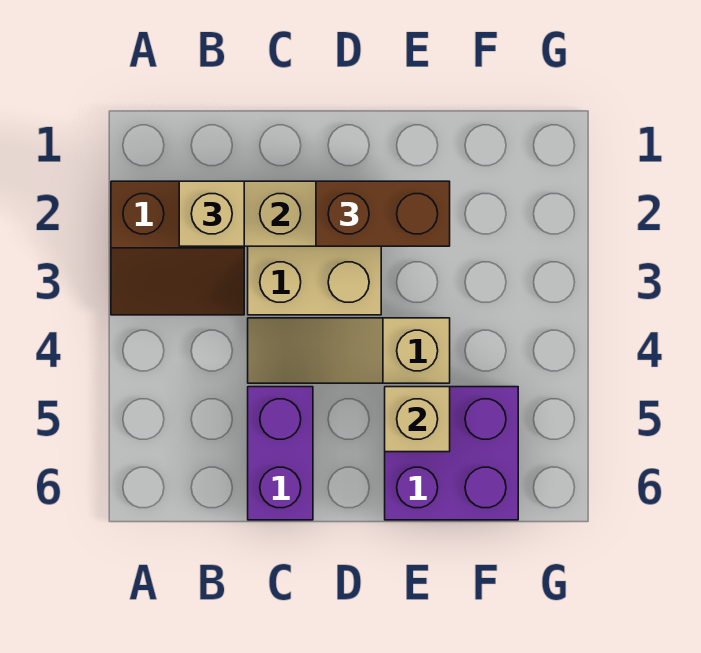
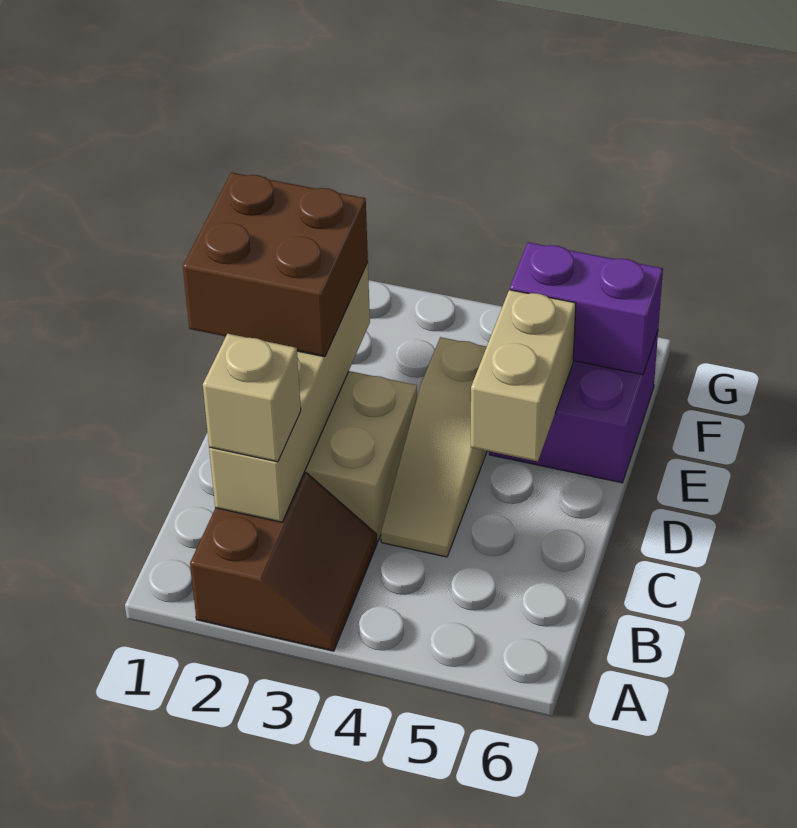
purple brick C5:C6 level 1 -> purple brick F5:F6 level 2
brown brick D2:E2 level 3 -> brown brick D1:E2 level 3
tan brick E5 level 2 -> tan brick D5:E5 level 2

